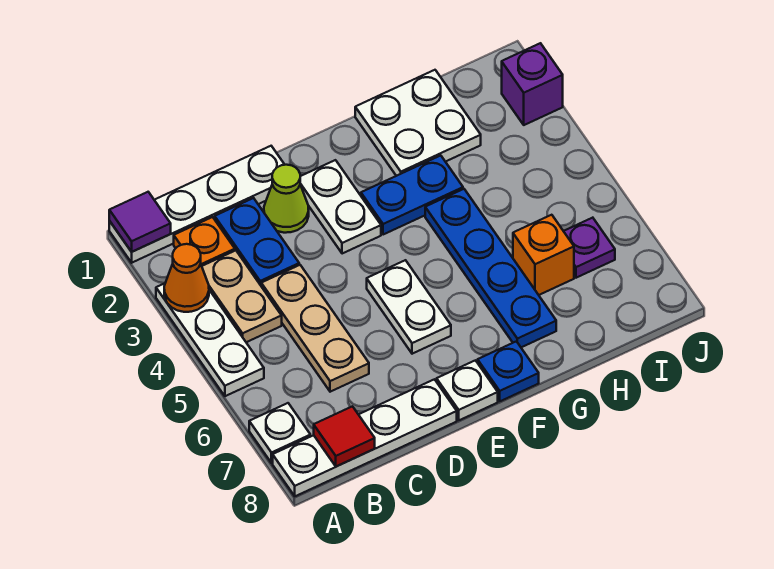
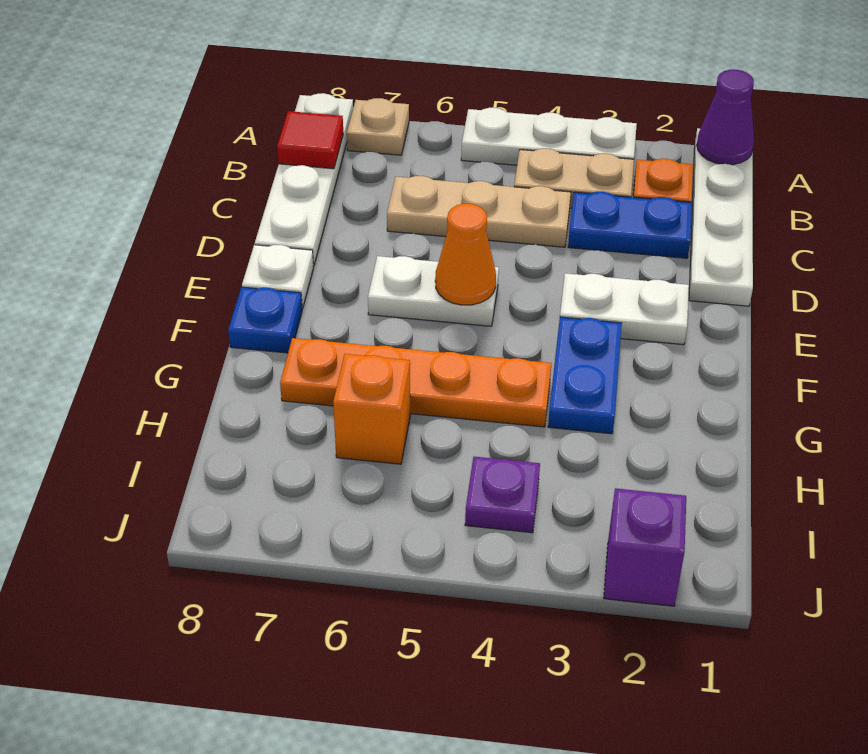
purple tile A1 level 2 -> purple cone A1 level 2
orange cone A3 level 2 -> orange cone E5 level 2
white plate A7 level 1 -> tan plate A7 level 1
lime cone D2 level 1 -> none
white plate G1:H2 level 1 -> none
blue plate G4:G7 level 1 -> orange plate G4:G7 level 1
purple plate I6 level 1 -> purple plate I4 level 1

